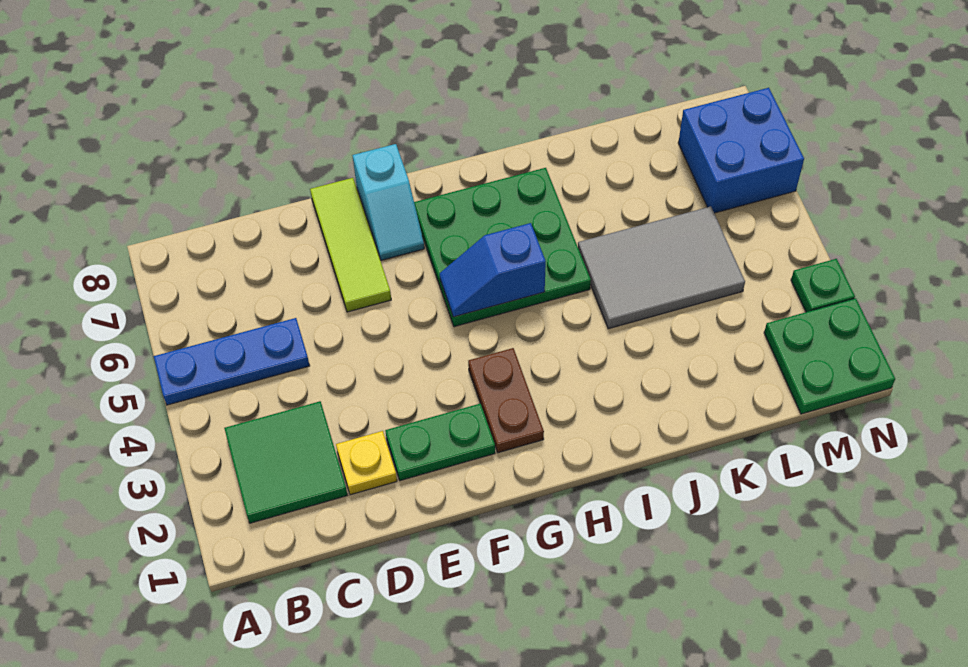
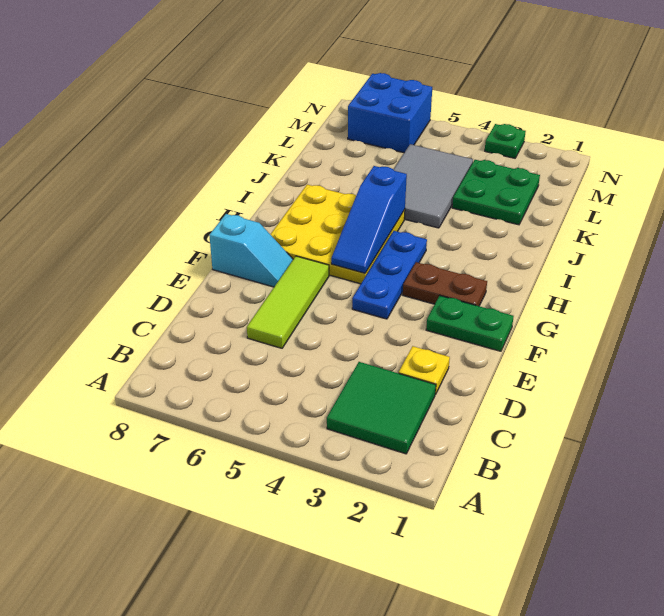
blue plate A5:C5 level 1 -> blue plate F4:H4 level 1
green plate E2:F2 level 1 -> green plate F1:F2 level 1
lime tile E6:E8 level 1 -> lime tile D6:F6 level 1
green plate G5:I7 level 1 -> yellow plate G5:I7 level 1
blue slope G5:H5 level 2 top H -> blue slope G5:I5 level 2 top I
green plate M1:N2 level 1 -> green plate K2:L3 level 1

